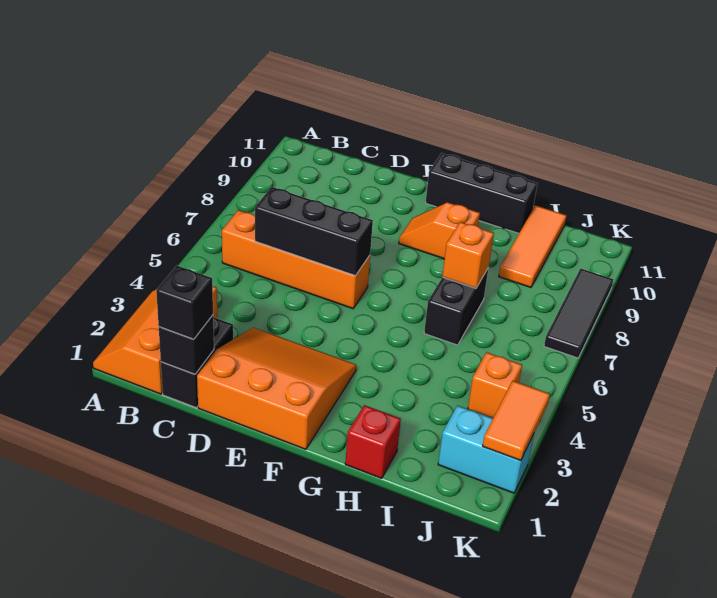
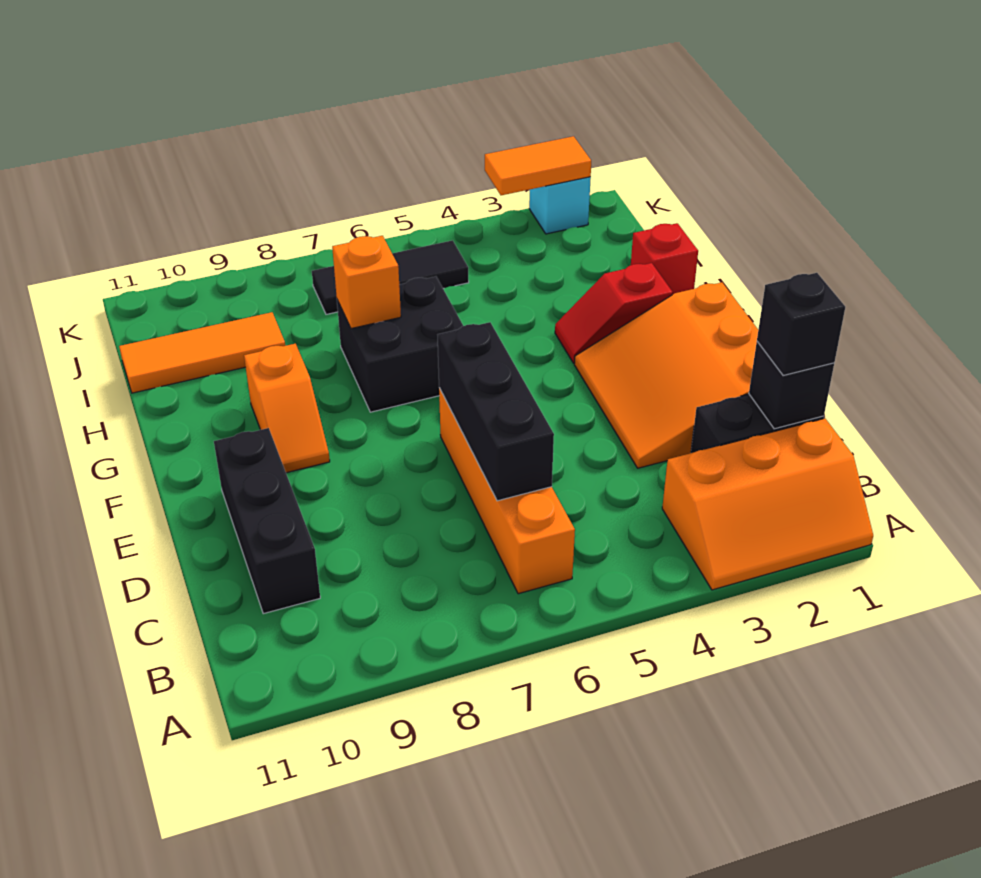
black brick F11:H11 level 1 -> black brick C10:E10 level 1
none -> red slope G2:G3 level 1 top 2
black brick H6:H7 level 1 -> black brick G6:H7 level 1
cyan brick J2:K2 level 1 -> cyan brick K2 level 1
orange brick J4 level 1 -> none
black tile K7:K9 level 1 -> black tile J5:J7 level 1

